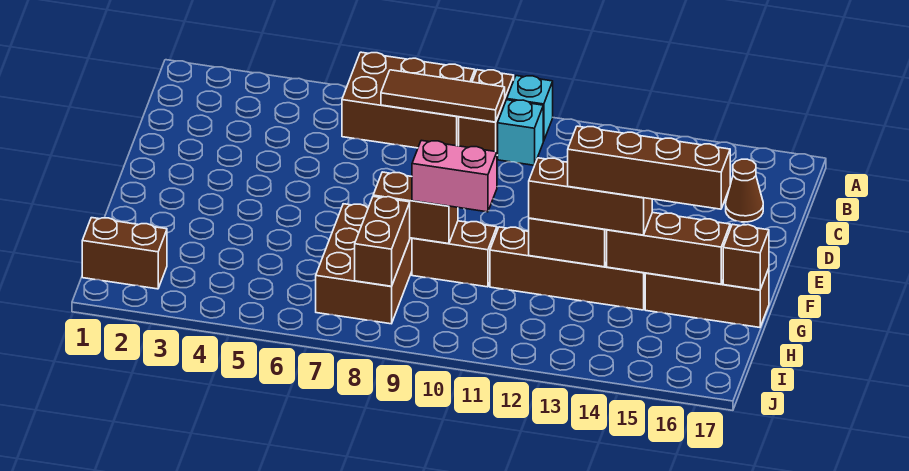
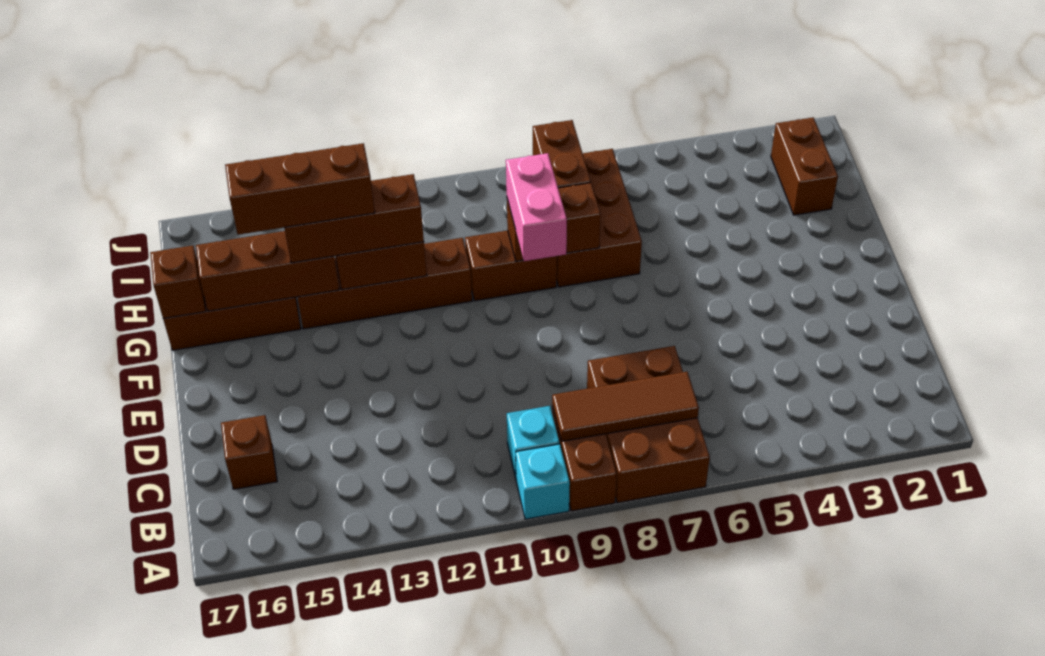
brown brick A6:B8 level 1 -> brown brick A7:C8 level 1
brown cone C16 level 1 -> brown brick C16 level 1
pink brick G9:G10 level 3 -> pink brick F9:G9 level 3
brown brick G13:G16 level 4 -> brown brick G13:G15 level 4
brown brick I1:I2 level 1 -> brown brick H2:I2 level 1

